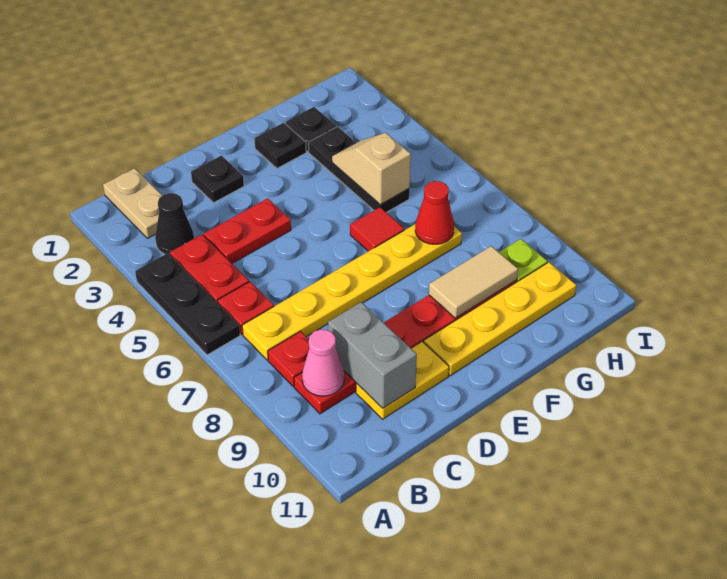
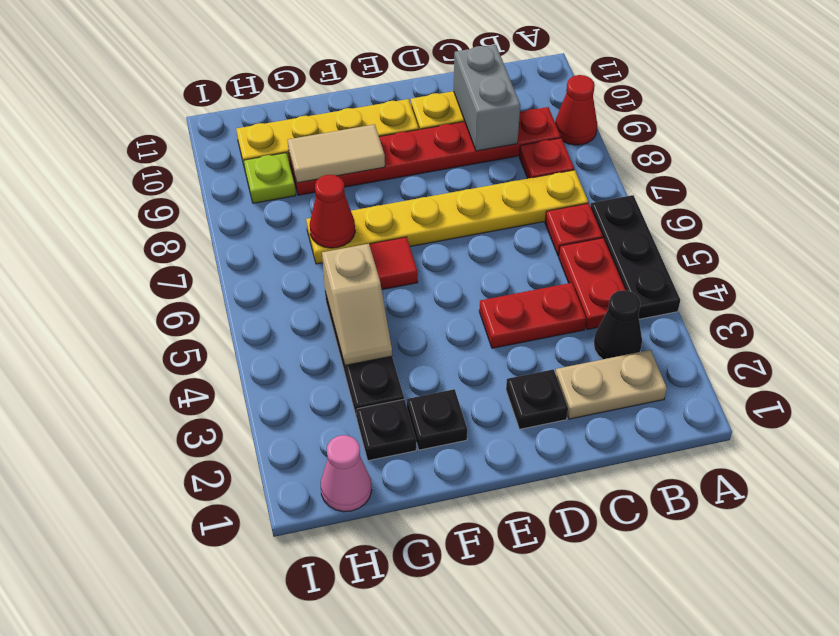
none -> red cone A9 level 1
tan plate B1:B2 level 1 -> tan plate B2:C2 level 1
pink cone B9 level 2 -> pink cone H1 level 1

